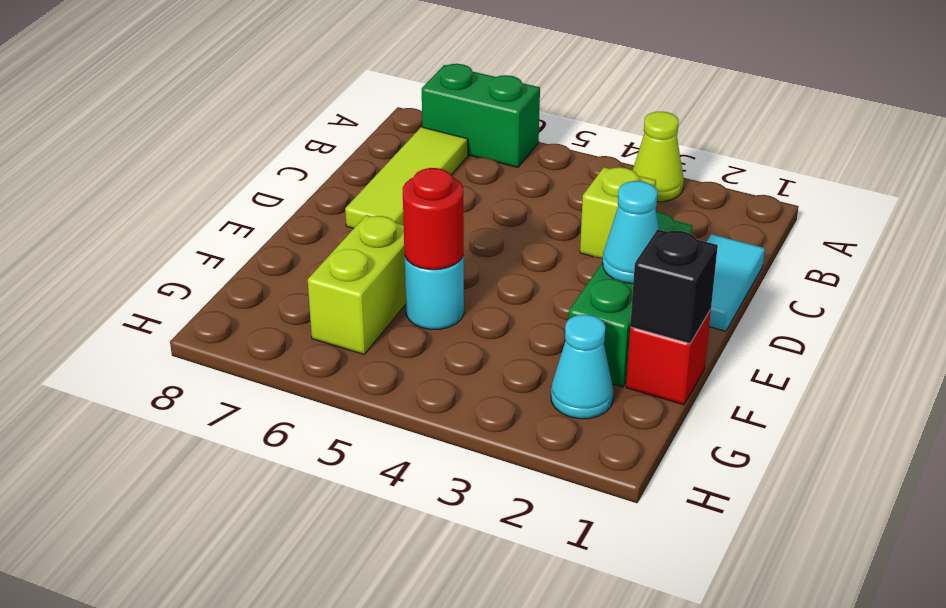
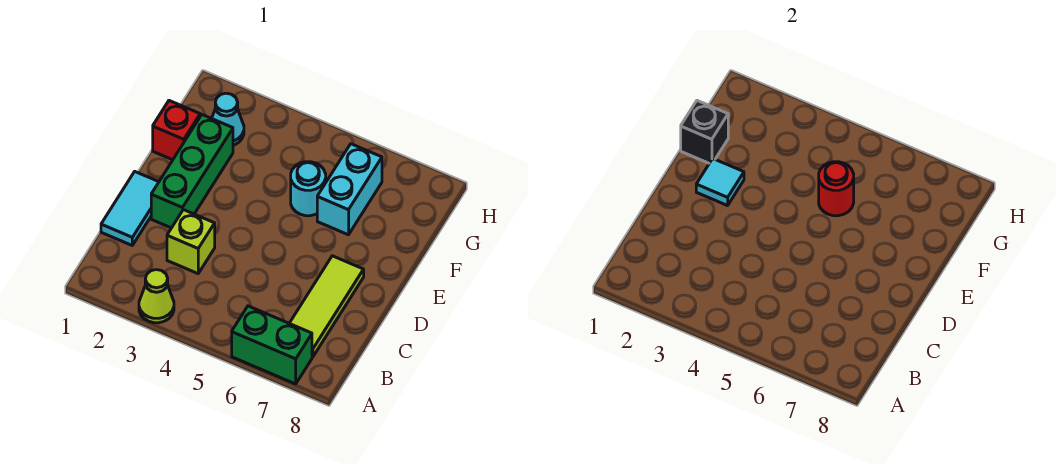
cyan cone E2 level 2 -> cyan tile E2 level 2
lime brick F6:G6 level 1 -> cyan brick F6:G6 level 1

